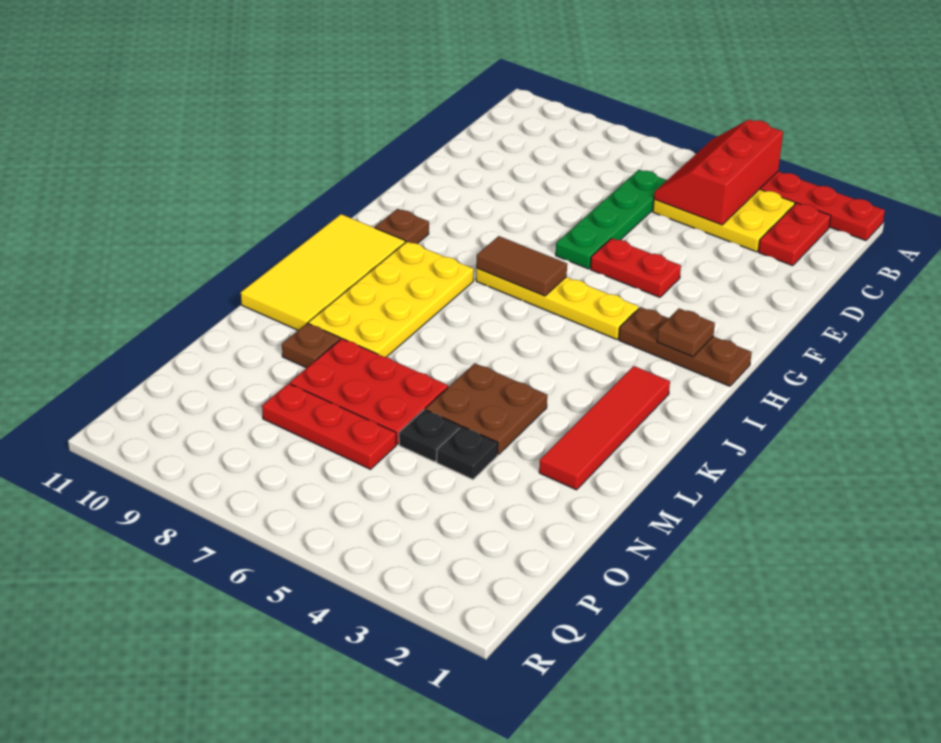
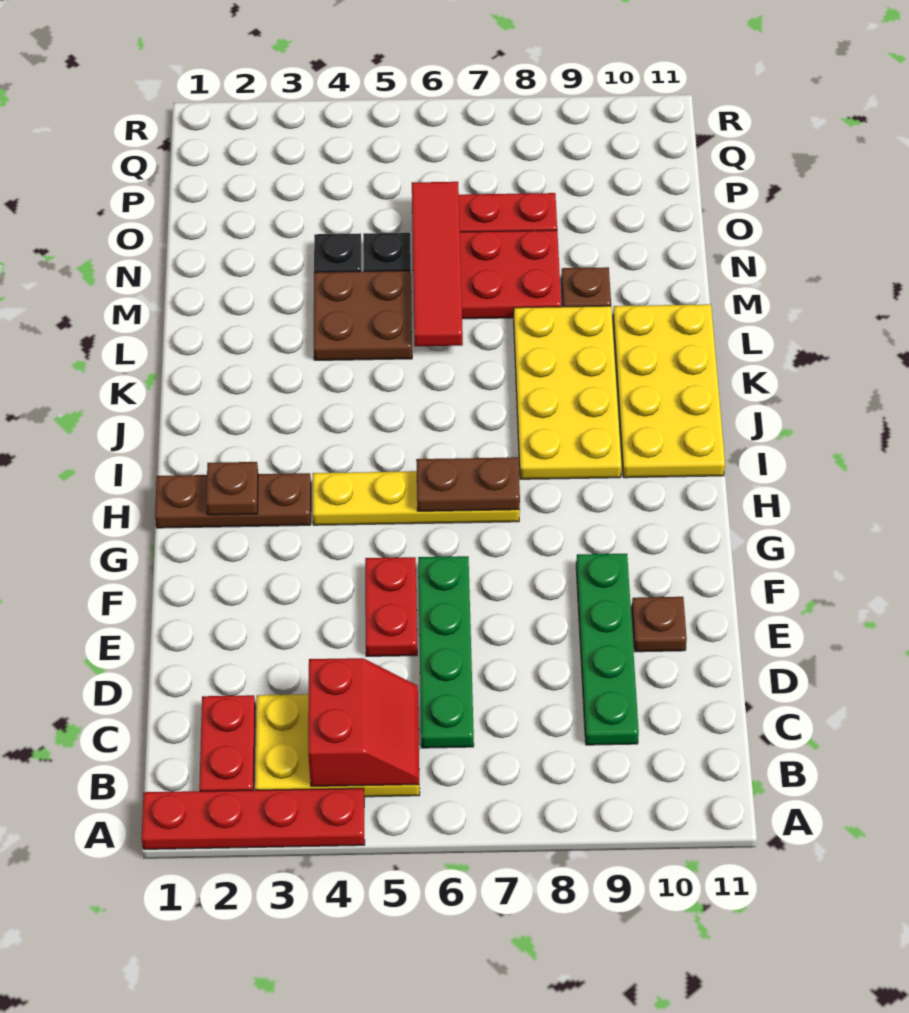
red slope A4:C5 level 2 top 4 -> red slope B4:C5 level 2 top 4
none -> green plate C9:F9 level 1
red plate F4:F5 level 1 -> red plate E5:F5 level 1
brown tile H6:H7 level 2 -> brown plate H6:H7 level 2
brown plate H10 level 1 -> brown plate E10 level 1
yellow tile I10:L11 level 1 -> yellow plate I10:L11 level 1
red tile J2:M2 level 1 -> red tile L6:O6 level 2

